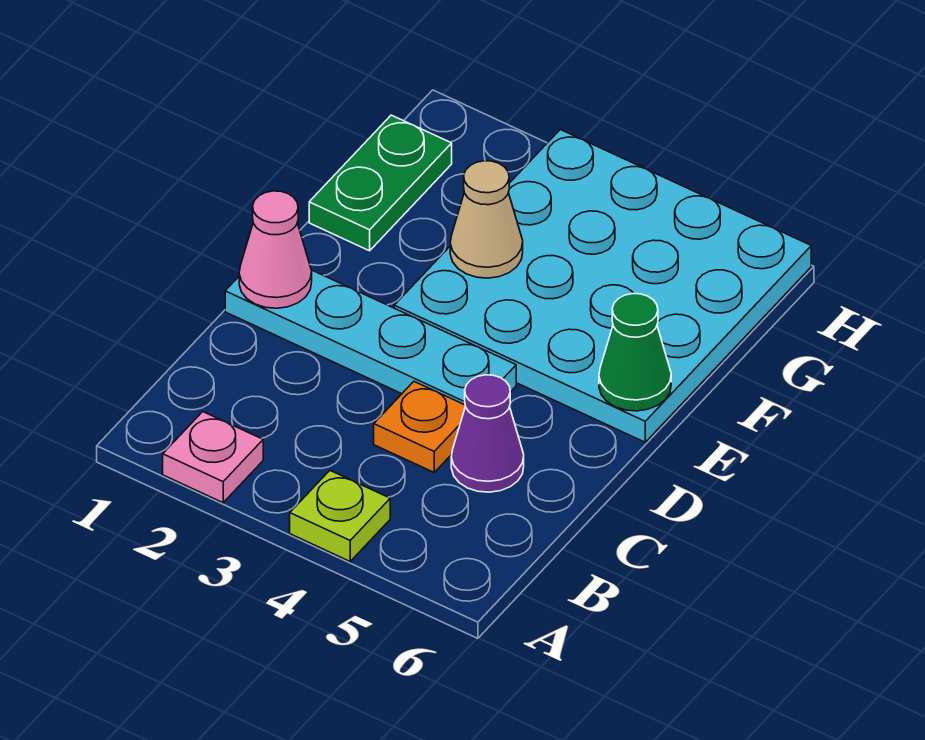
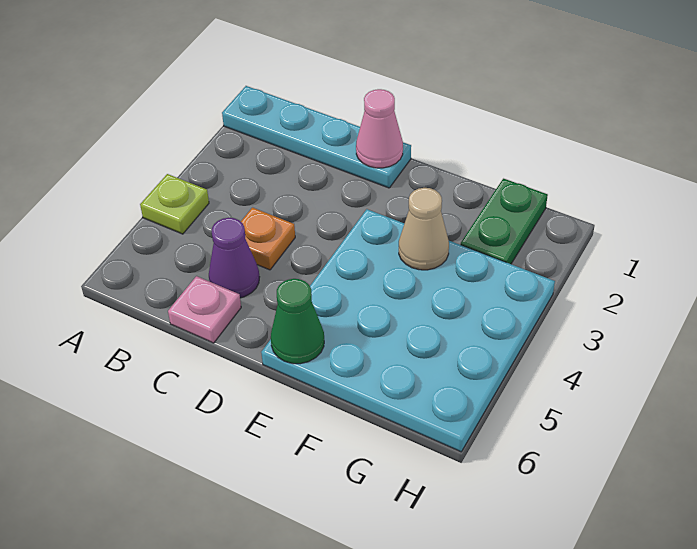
pink plate A2 level 1 -> pink plate C6 level 1
cyan plate D1:D4 level 1 -> cyan plate A1:D1 level 1
green plate F1:G1 level 1 -> green plate G1:G2 level 1

